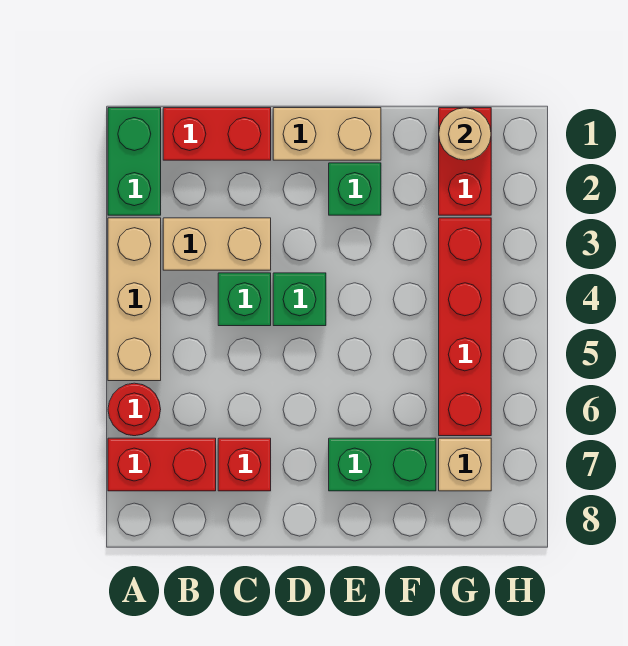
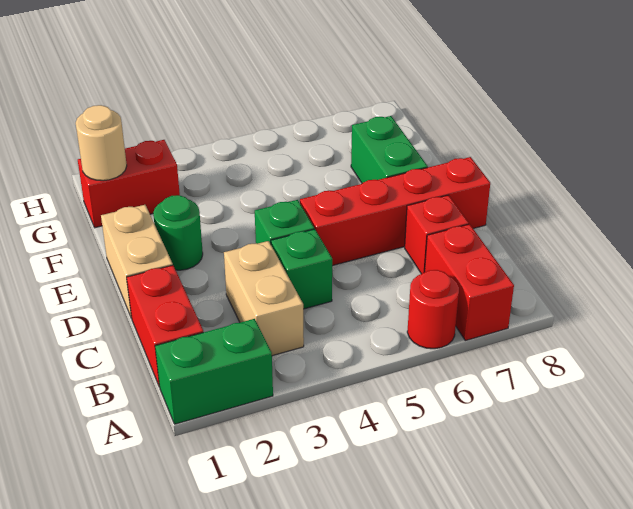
tan brick A3:A5 level 1 -> none
green brick E2 level 1 -> green round brick E2 level 1
red brick G3:G6 level 1 -> red brick D5:D8 level 1
tan brick G7 level 1 -> none

